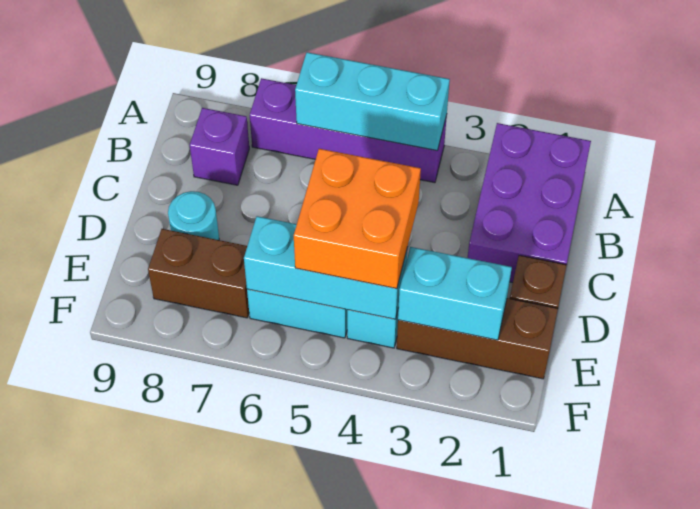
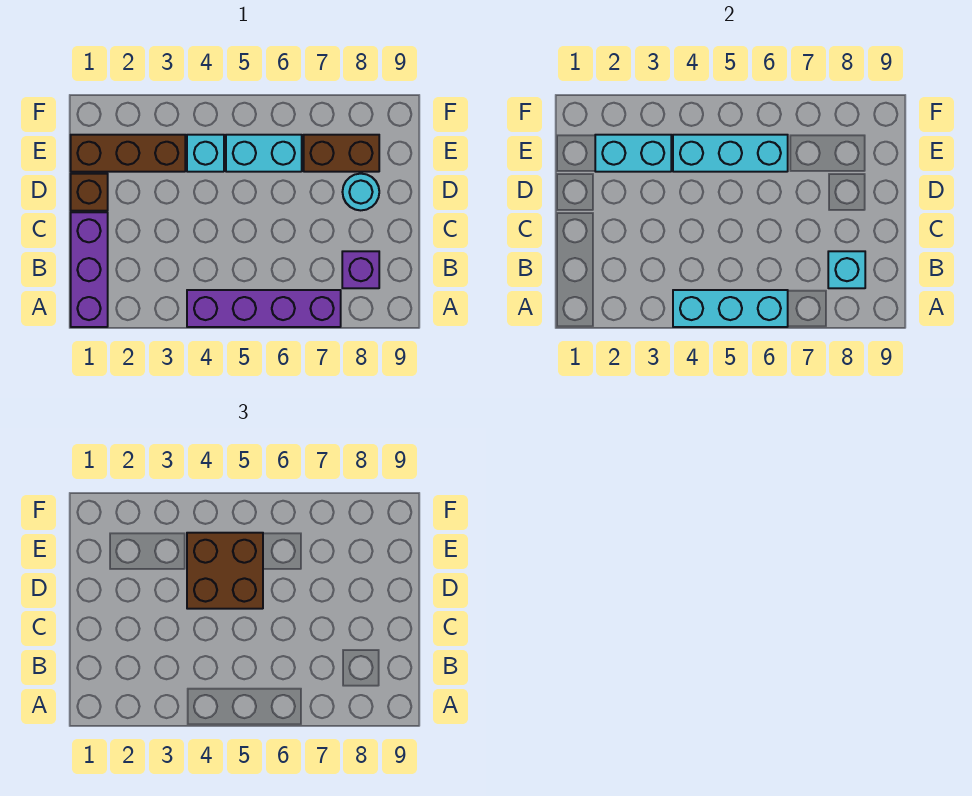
purple brick A1:C2 level 1 -> purple brick A1:C1 level 1
none -> cyan brick B8 level 2
orange brick D4:E5 level 3 -> brown brick D4:E5 level 3

